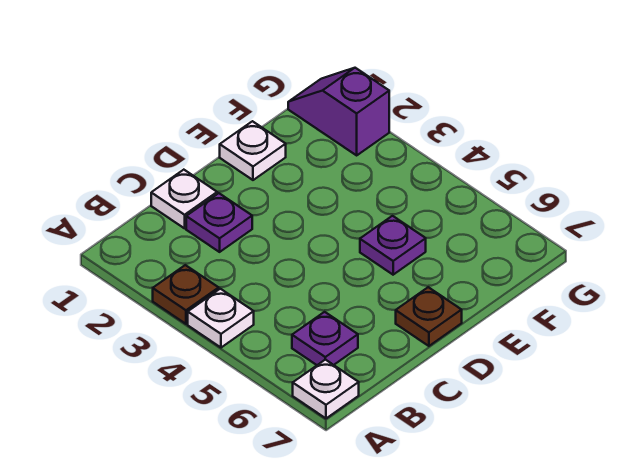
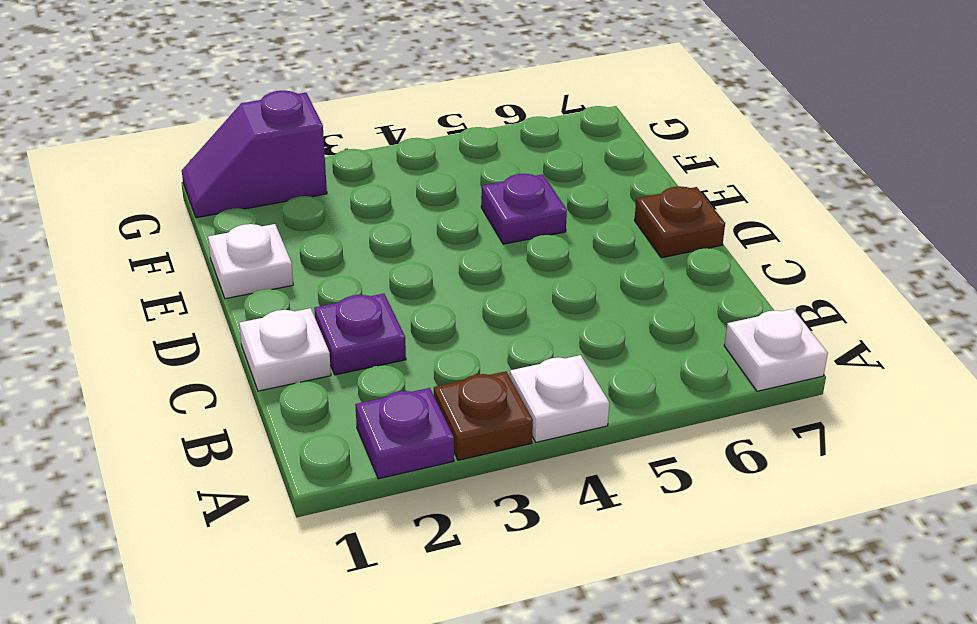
purple plate B6 level 1 -> purple plate A2 level 1

